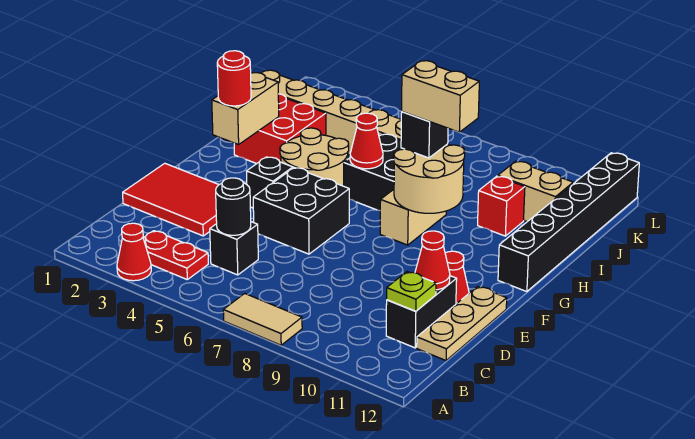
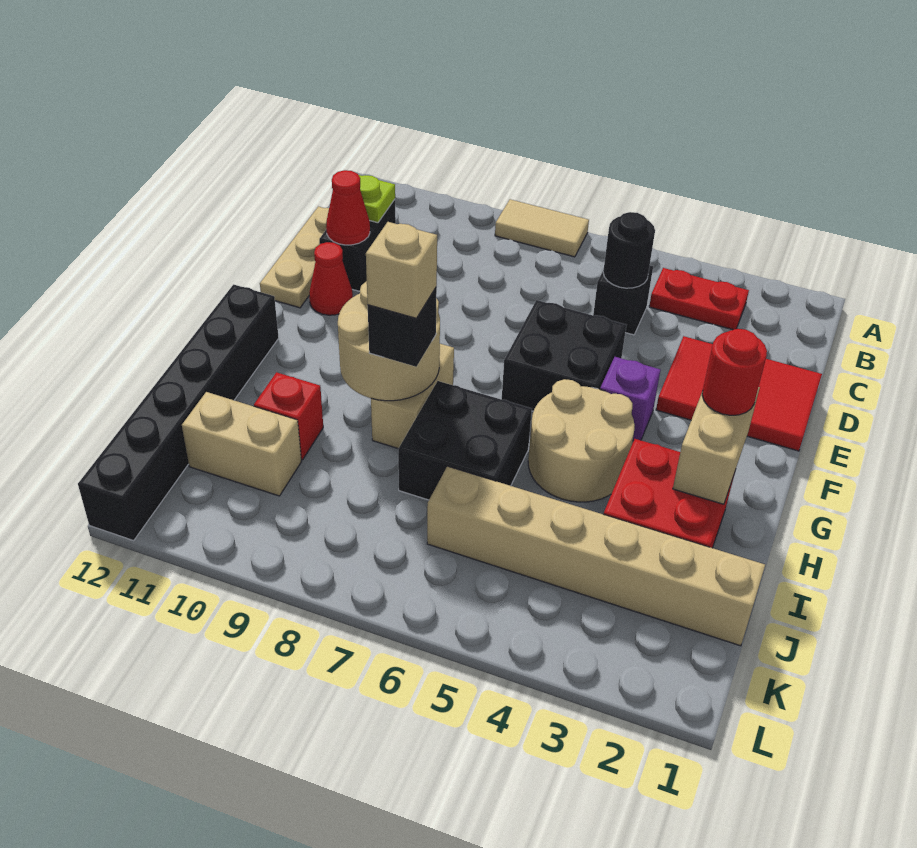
red cone A3 level 1 -> none
black brick F4 level 1 -> purple brick F4 level 1
red cone H6 level 2 -> none
tan brick H8:H9 level 4 -> tan brick H8 level 4

